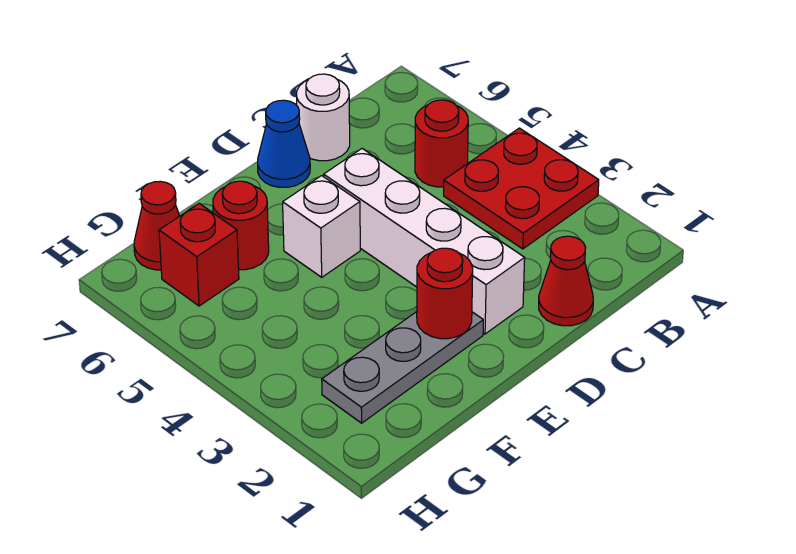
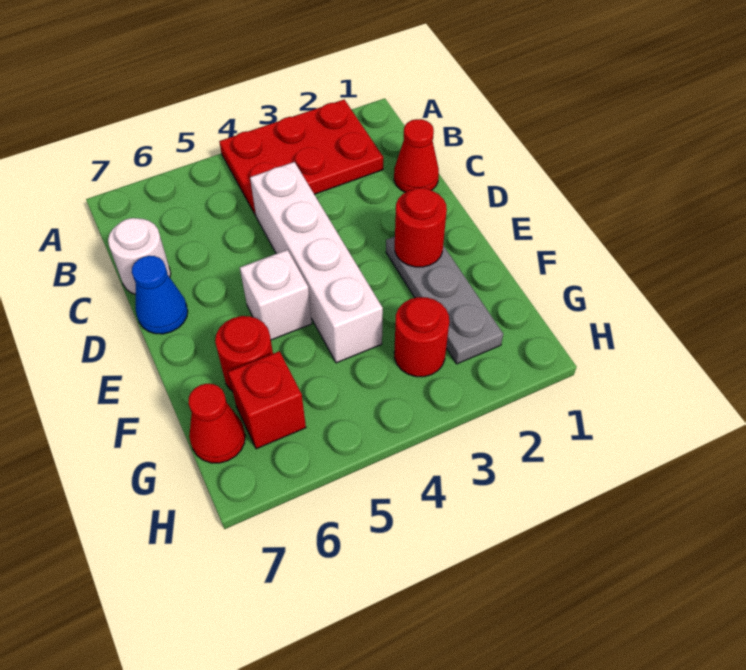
red plate A3:B4 level 1 -> red plate A2:B4 level 1
red round brick B5 level 1 -> red round brick G3 level 1
white brick D2:D5 level 1 -> white brick C4:F4 level 1

